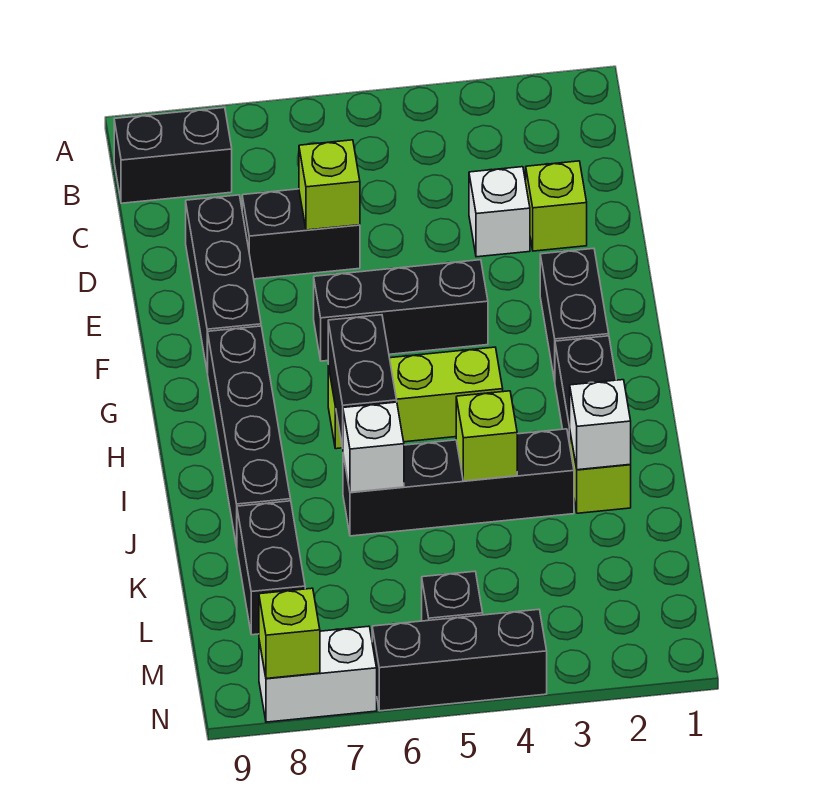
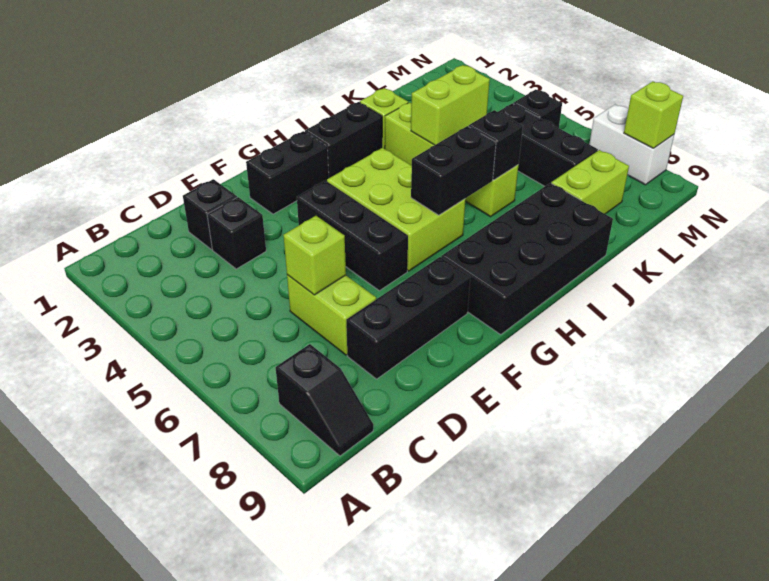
black brick B8:B9 level 1 -> black slope B8:B9 level 1 top 8
lime brick D2 level 1 -> black brick D2 level 1
white brick D3 level 1 -> black brick D3 level 1
black brick D6:D7 level 1 -> lime brick D6:D7 level 1
black brick G8:J8 level 1 -> black brick G8:J9 level 1
lime brick H4:H6 level 1 -> lime brick G4:H6 level 1
white brick J2 level 2 -> none
black brick J3:J6 level 1 -> lime brick J3:J6 level 1
lime brick J4 level 2 -> lime brick J4:K4 level 2
white brick J6 level 2 -> black brick J6 level 2
black brick K8:L8 level 1 -> lime brick K8:L8 level 1
black brick N4:N6 level 1 -> black brick L5:L7 level 1

